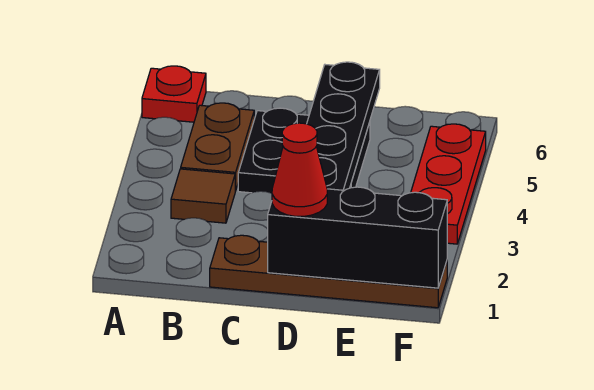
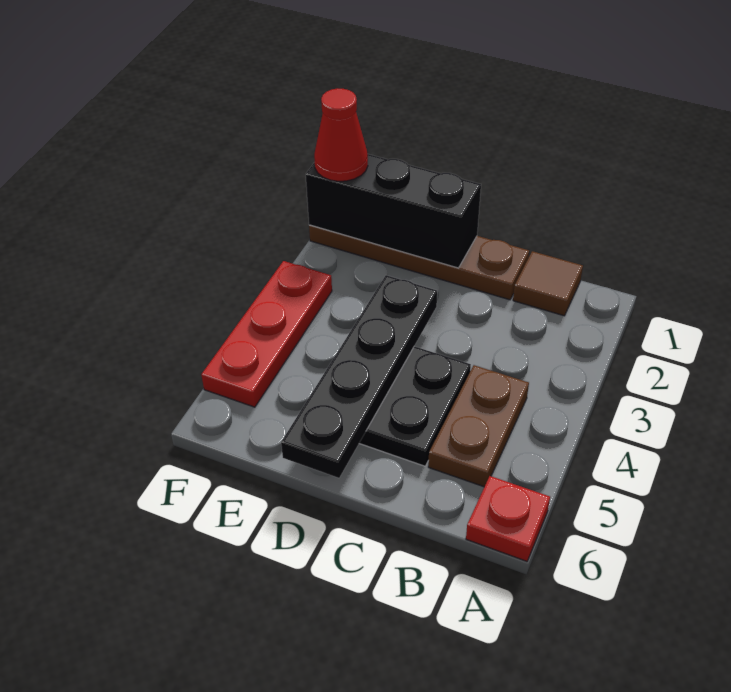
brown tile B3 level 1 -> brown tile B1 level 1
red cone D1 level 3 -> red cone F1 level 3

